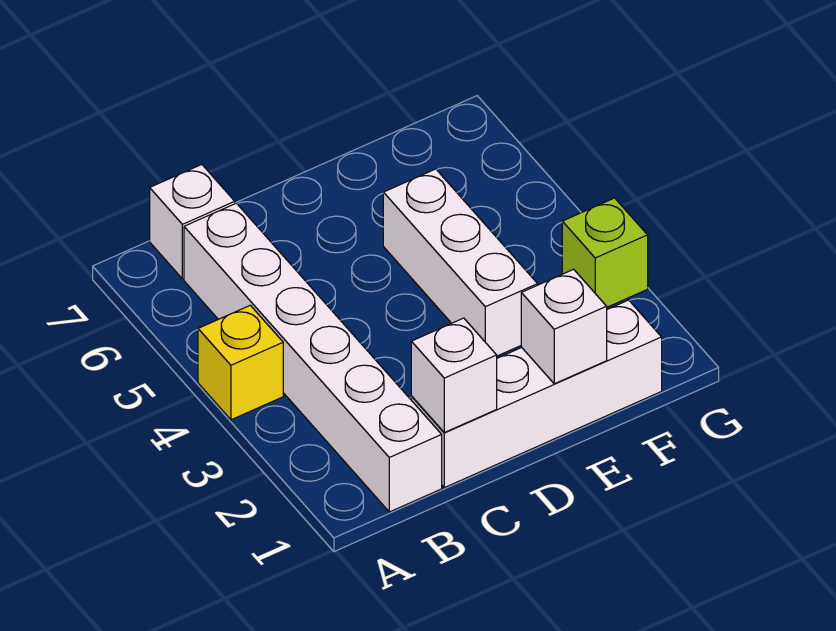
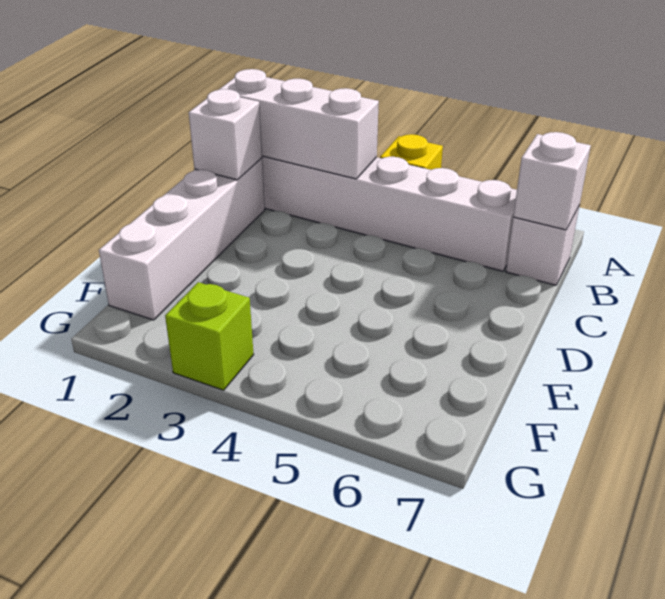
white brick E1 level 2 -> white brick B7 level 2
white brick E3:E5 level 1 -> white brick B1:B3 level 2

